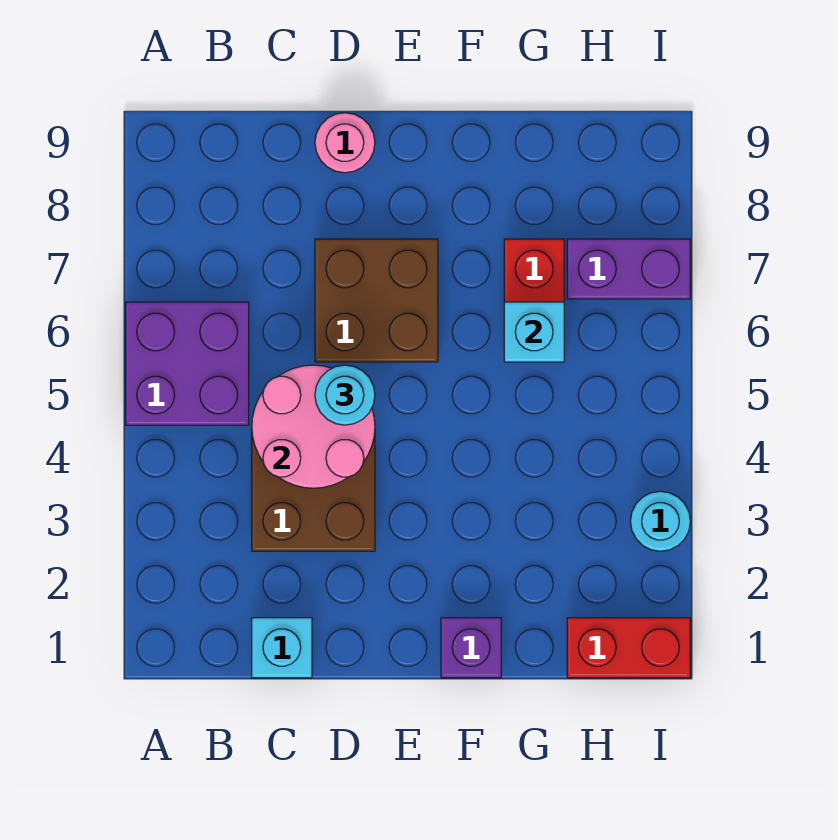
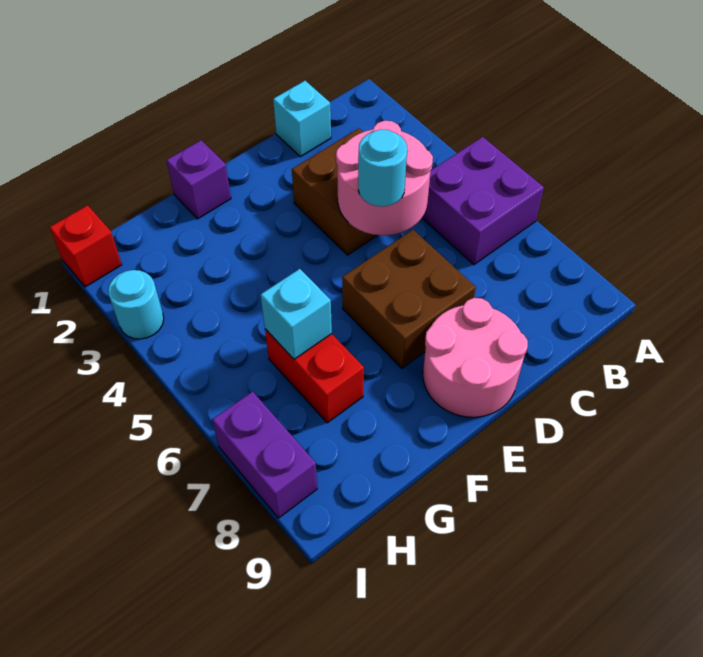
pink round brick D9 level 1 -> pink round brick D8:E9 level 1
red brick H1:I1 level 1 -> red brick I1 level 1
purple brick H7:I7 level 1 -> purple brick I7:I8 level 1

